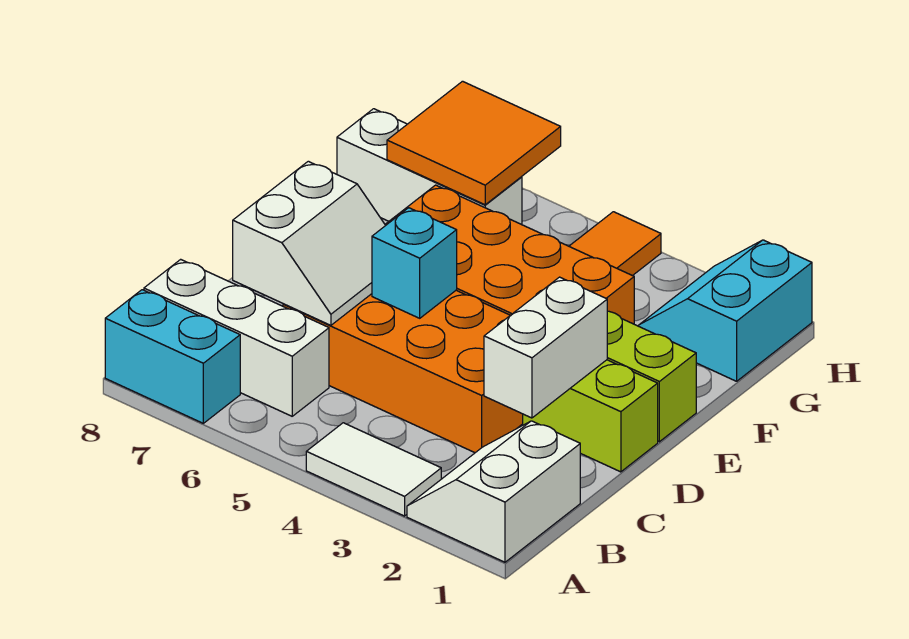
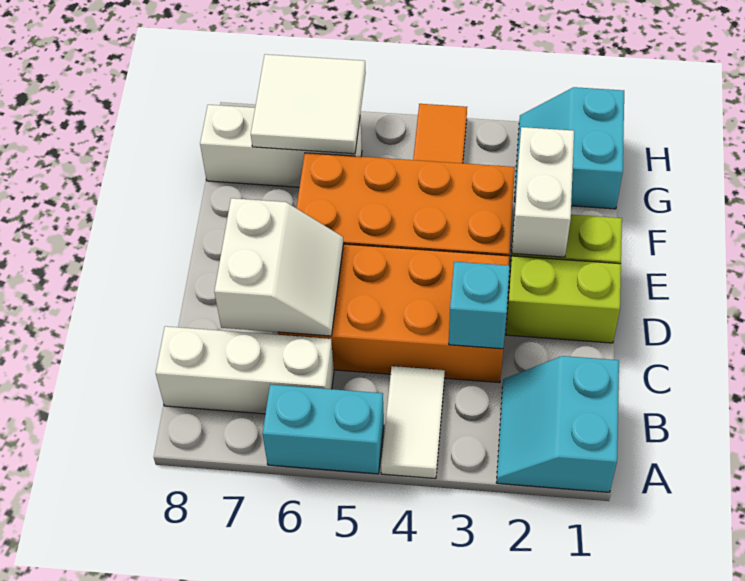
white slope A1:B2 level 1 top 1 -> cyan slope A1:B2 level 1 top 1
white tile A3:A4 level 1 -> white tile A4:B4 level 1
cyan brick A7:A8 level 1 -> cyan brick A5:A6 level 1
white brick C2:D2 level 2 -> white brick E2:F2 level 2
cyan brick D5 level 2 -> cyan brick C3 level 2
orange tile G6:H7 level 2 -> white tile G6:H7 level 2

